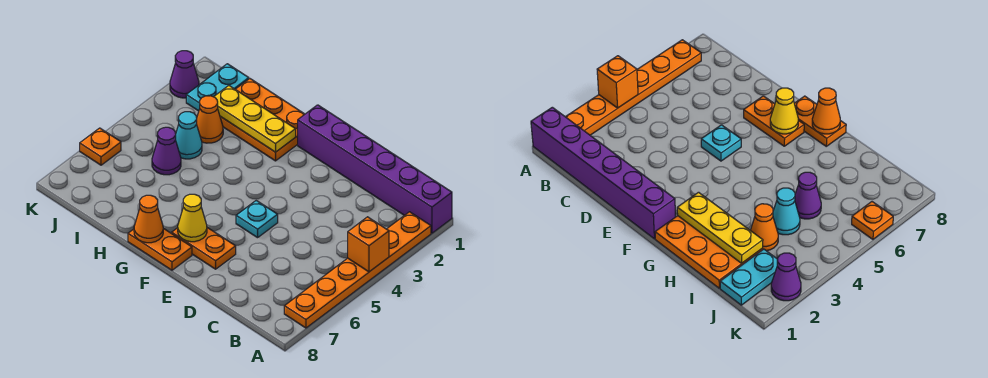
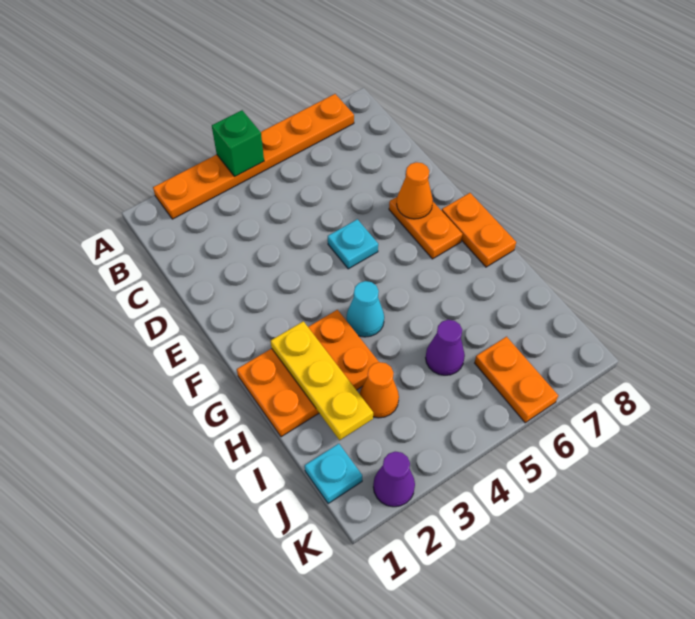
purple brick A1:F1 level 1 -> none
orange brick A4 level 2 -> green brick A4 level 2
yellow cone F7 level 2 -> none
orange plate G1:I2 level 1 -> orange plate G1:H3 level 1
orange cone G8 level 2 -> orange cone E7 level 2
cyan cone I4 level 1 -> cyan cone G4 level 1
cyan plate J1:J2 level 1 -> cyan plate J1 level 1
orange plate K6 level 1 -> orange plate J6:K6 level 1

